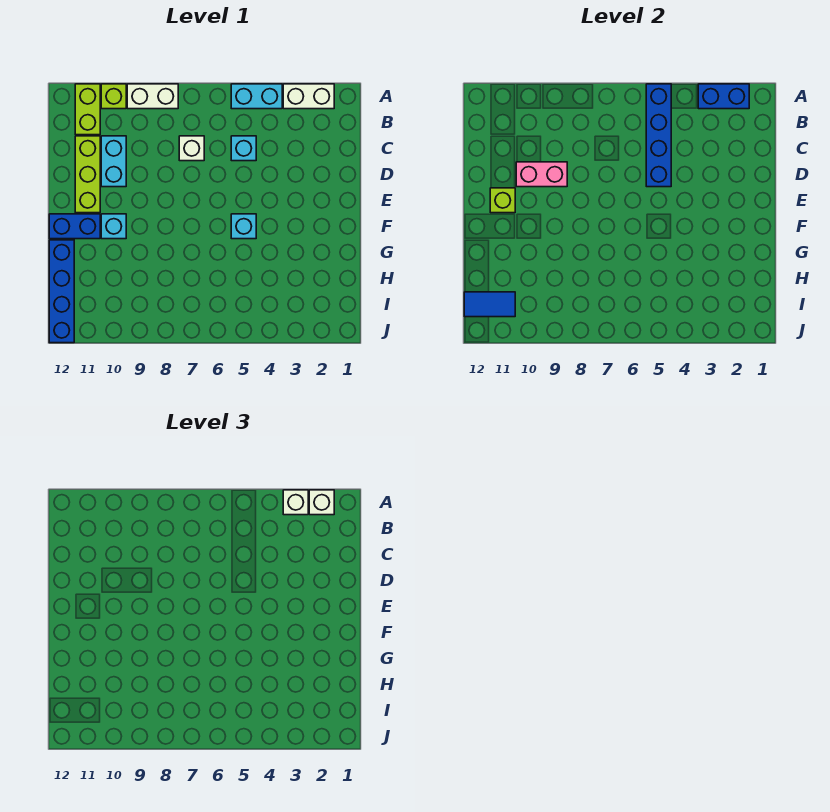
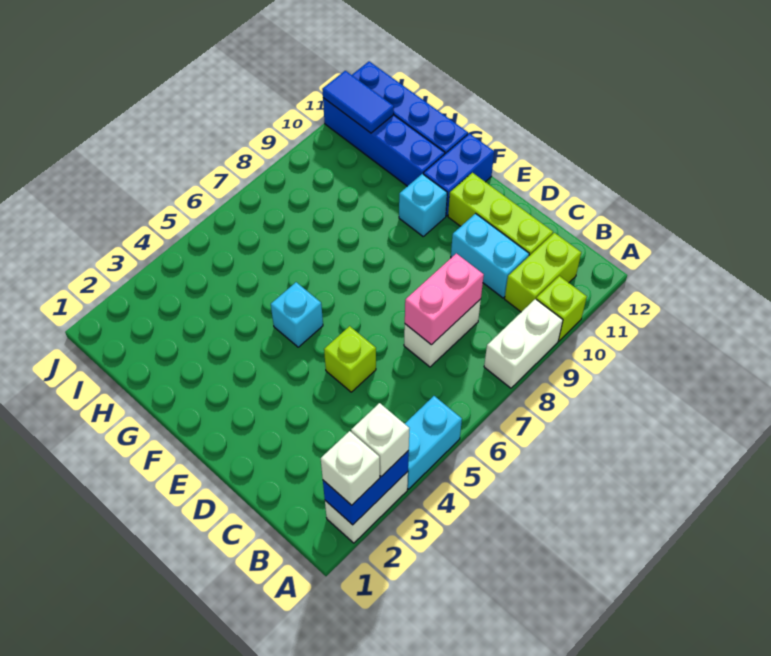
blue brick A5:D5 level 2 -> blue brick G11:J11 level 1
lime brick A11:B11 level 1 -> lime brick B10:B11 level 1
cyan brick C5 level 1 -> none
white brick C7 level 1 -> white brick C7:C8 level 1
pink brick D9:D10 level 2 -> pink brick C7:C8 level 2
lime brick E11 level 2 -> lime brick D5 level 1
blue tile I11:I12 level 2 -> blue tile I11:J11 level 2

